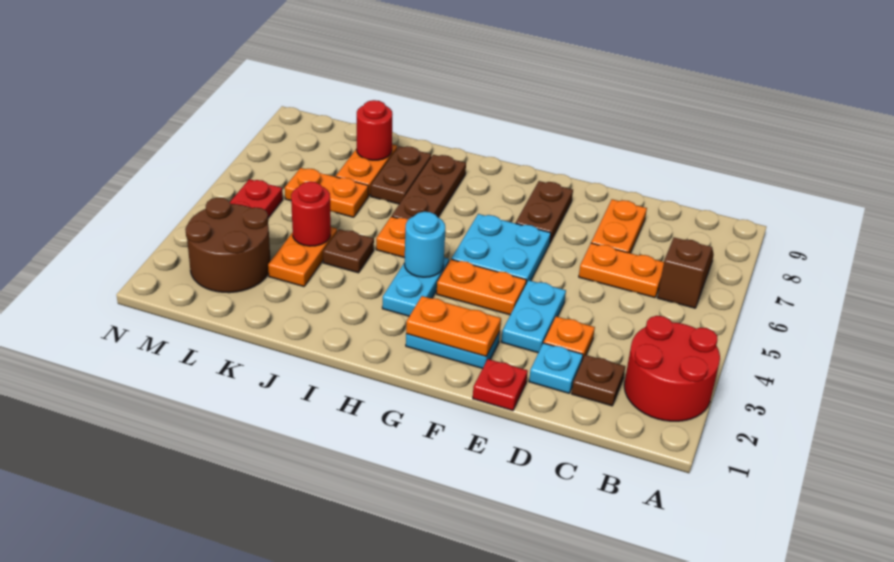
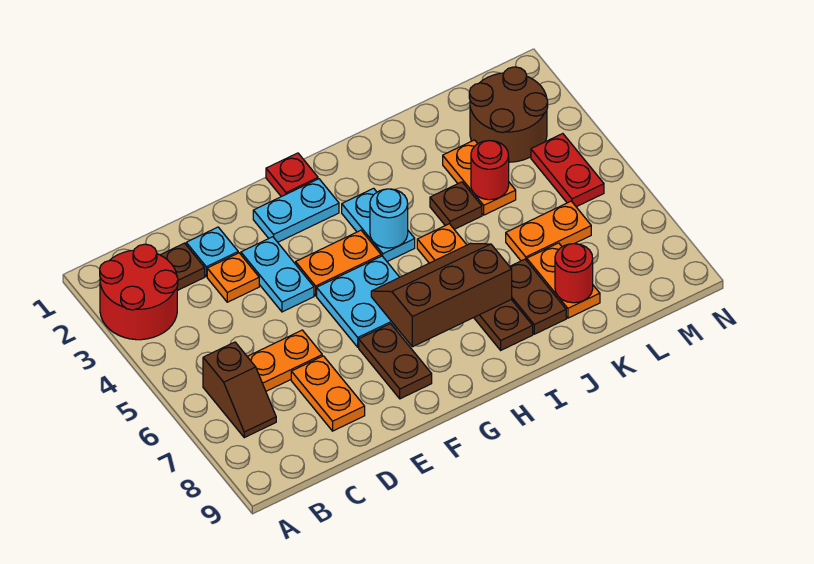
red plate E1 level 1 -> red plate G1 level 1
orange plate F2:G2 level 2 -> none
none -> brown slope G6:I7 level 2 top 7

